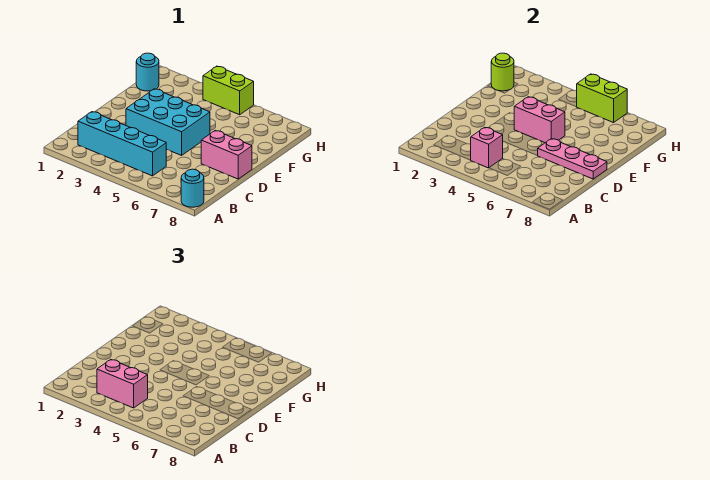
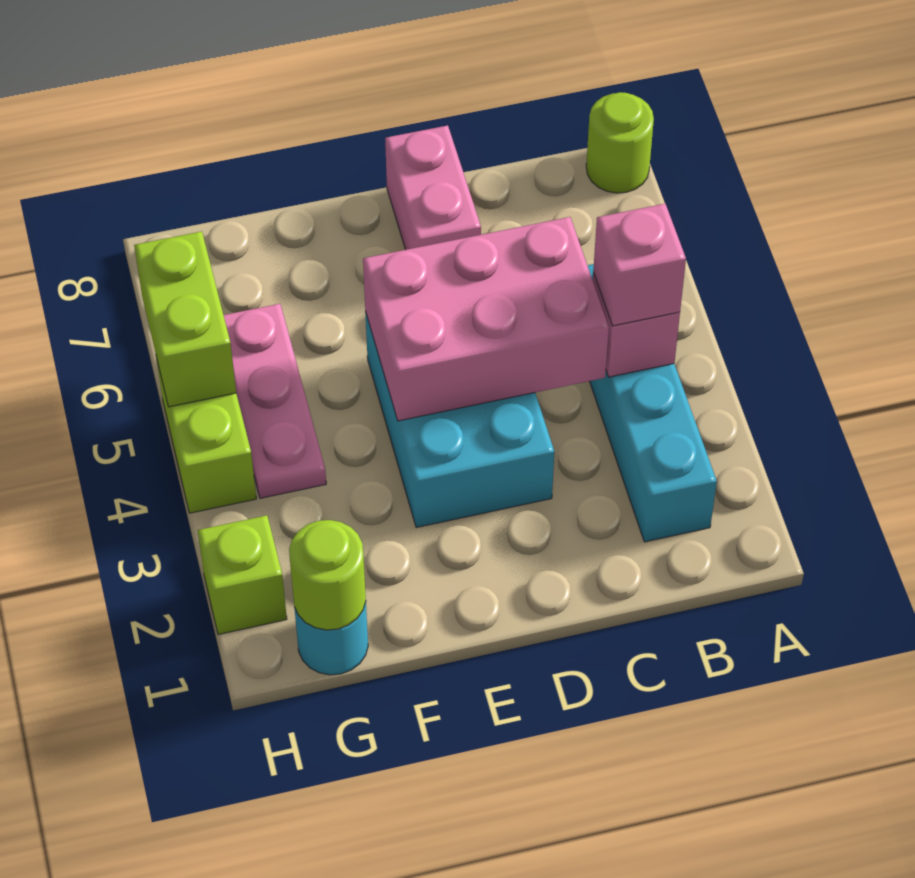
cyan round brick A8 level 1 -> lime round brick A8 level 1
pink brick B3:B4 level 3 -> pink brick B4 level 3
pink plate D6:D8 level 2 -> pink plate G4:G6 level 1
pink brick E4:E5 level 2 -> pink brick C4:E5 level 2
none -> lime brick H2 level 1

